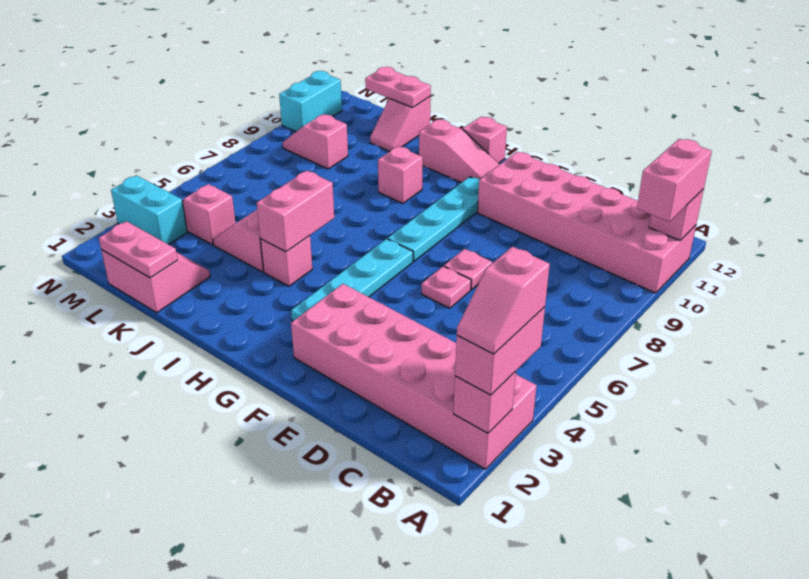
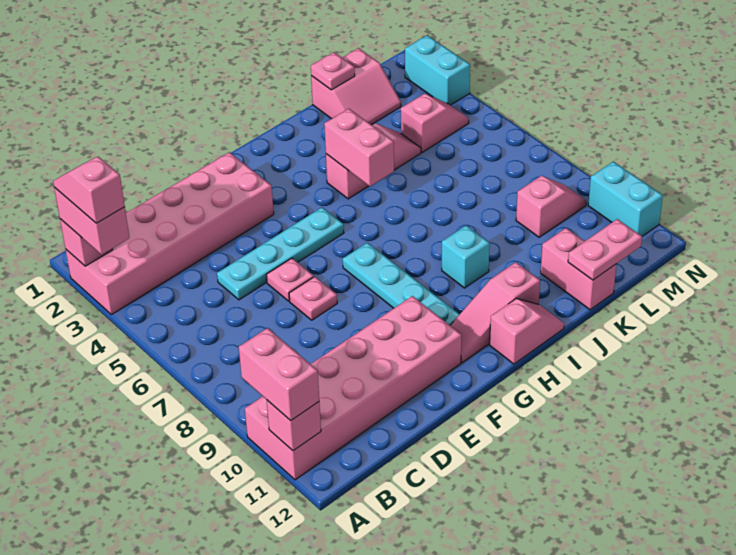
cyan plate G3:G6 level 1 -> cyan plate D5:G5 level 1
pink brick I9 level 1 -> cyan brick I9 level 1
pink plate K1:L1 level 2 -> pink plate K1 level 2
pink slope K11:K12 level 1 top 12 -> pink brick K11:K12 level 1
cyan brick M3:N3 level 1 -> cyan brick N2:N3 level 1

